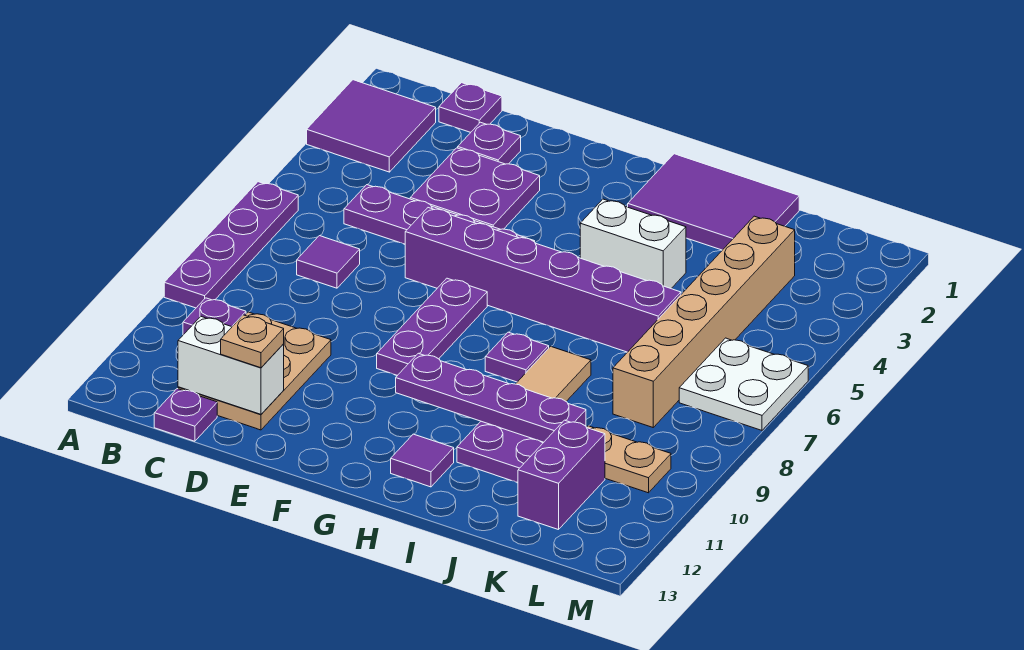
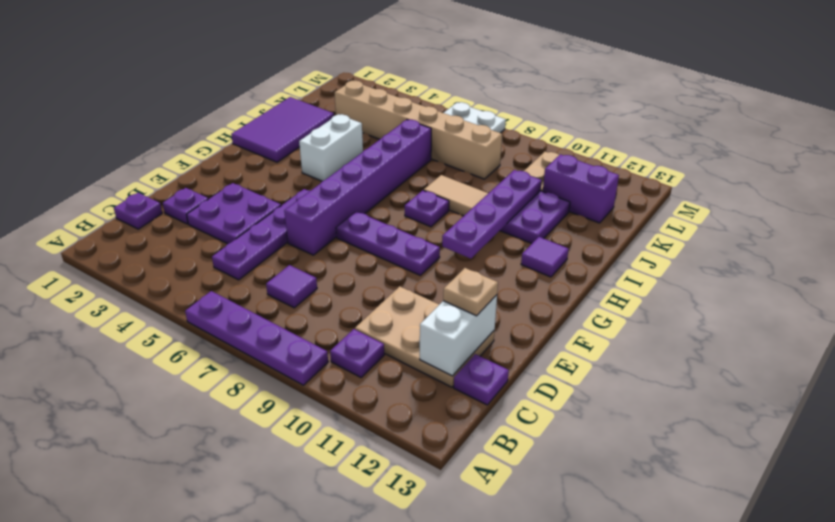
purple tile A2:B3 level 1 -> none

